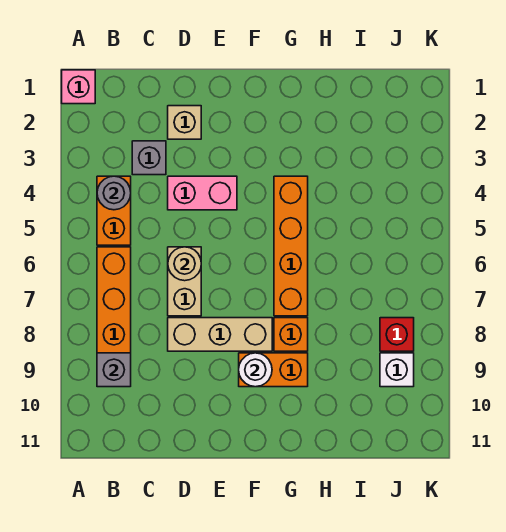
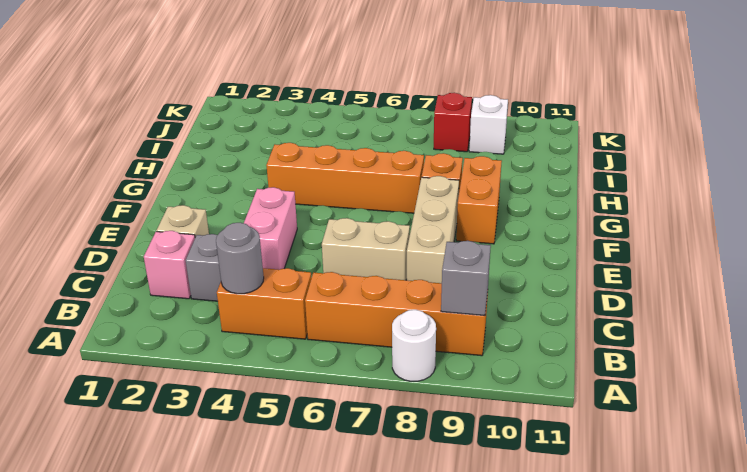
pink brick A1 level 1 -> pink brick C2 level 1
tan round brick D6 level 2 -> none
white round brick F9 level 2 -> white round brick A8 level 1

